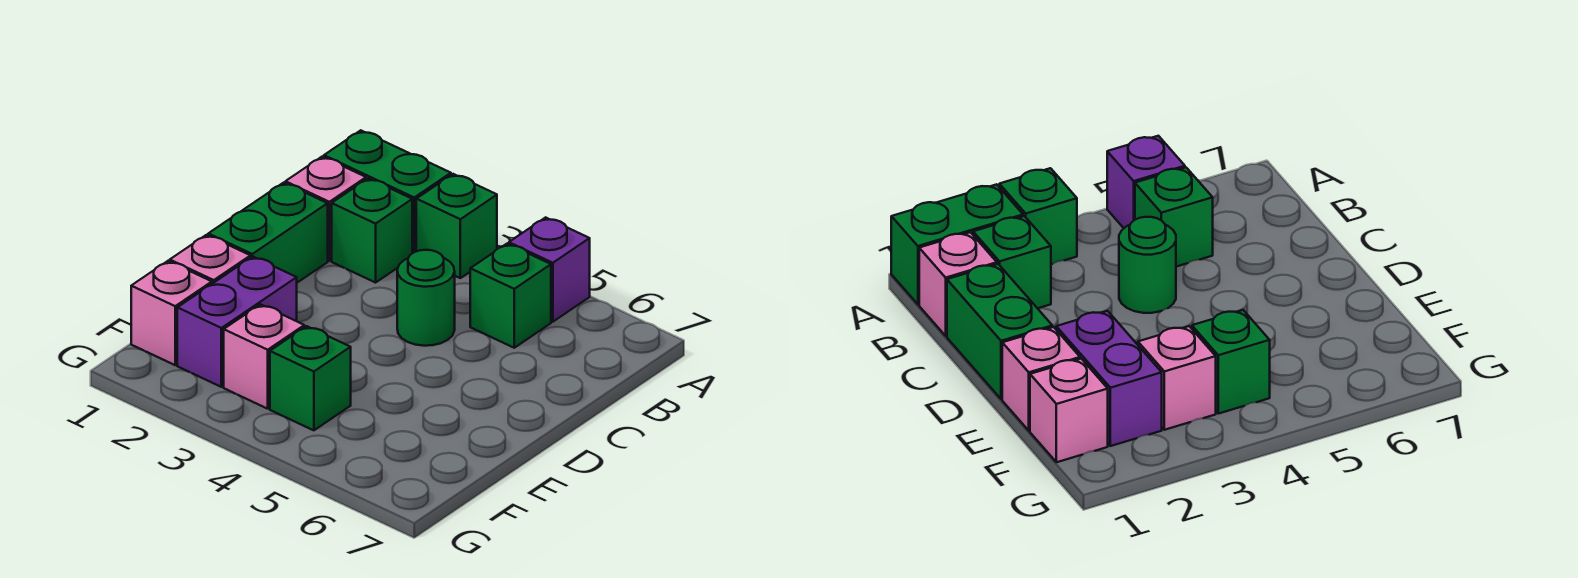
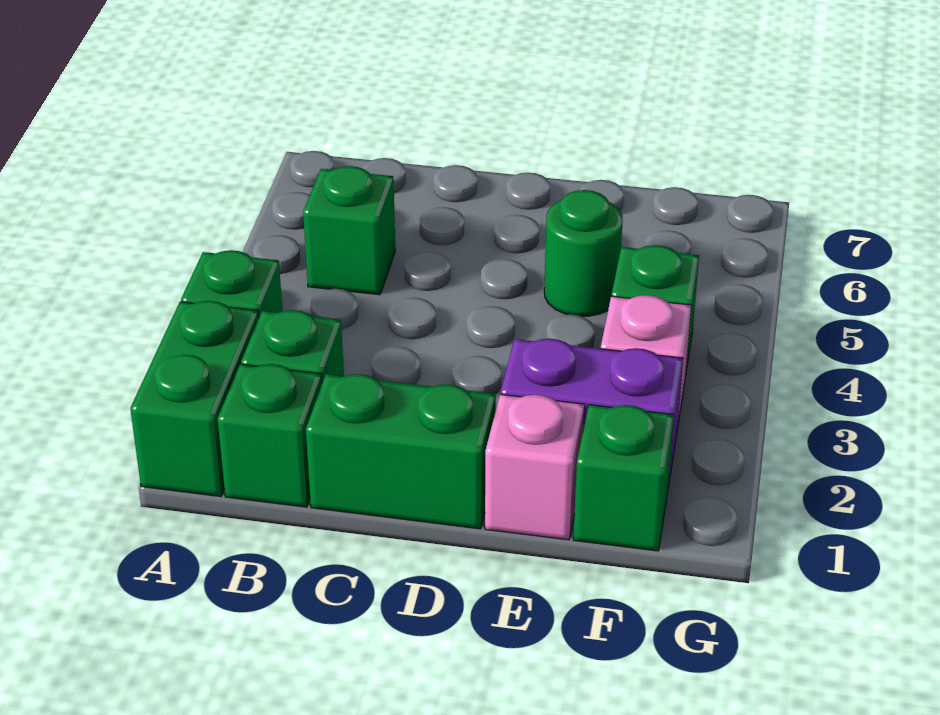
purple brick A5 level 1 -> none
pink brick B1 level 1 -> green brick B1 level 1
green round brick C4 level 1 -> green round brick E5 level 1
pink brick F1 level 1 -> green brick F1 level 1

